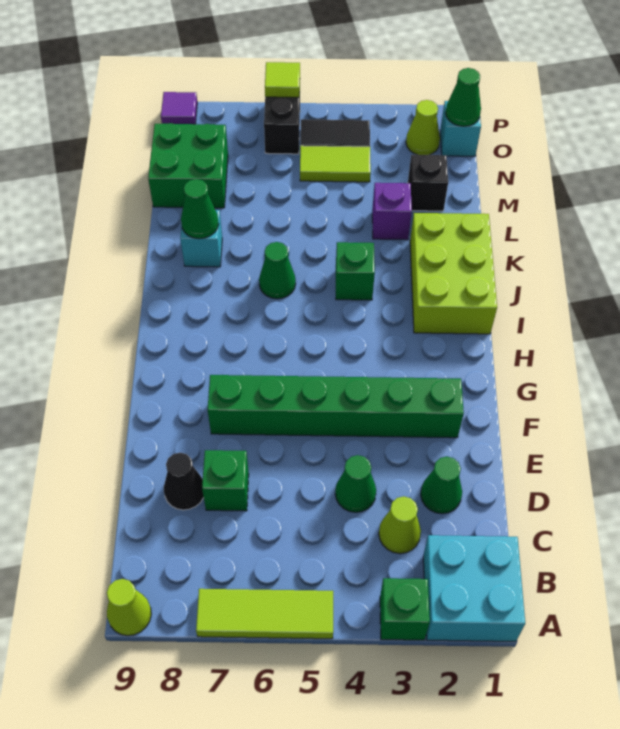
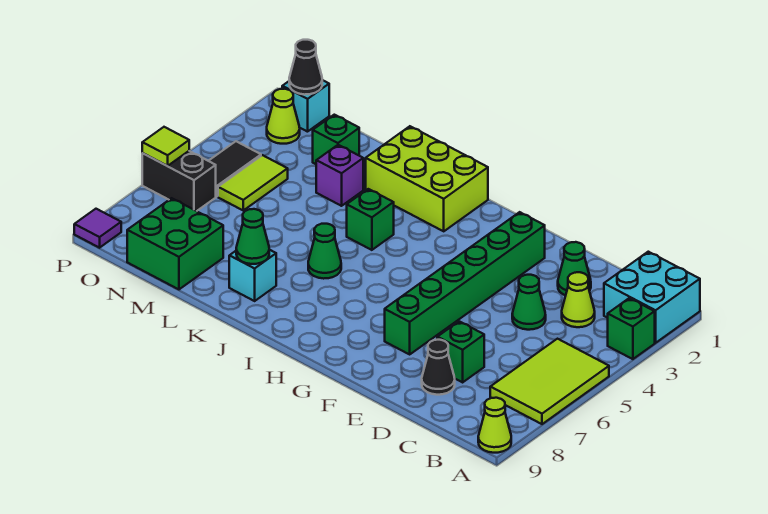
lime tile A5:A7 level 1 -> lime tile A5:B7 level 1
black brick M2 level 1 -> green brick M2 level 1
green cone O1 level 2 -> black cone O1 level 2

